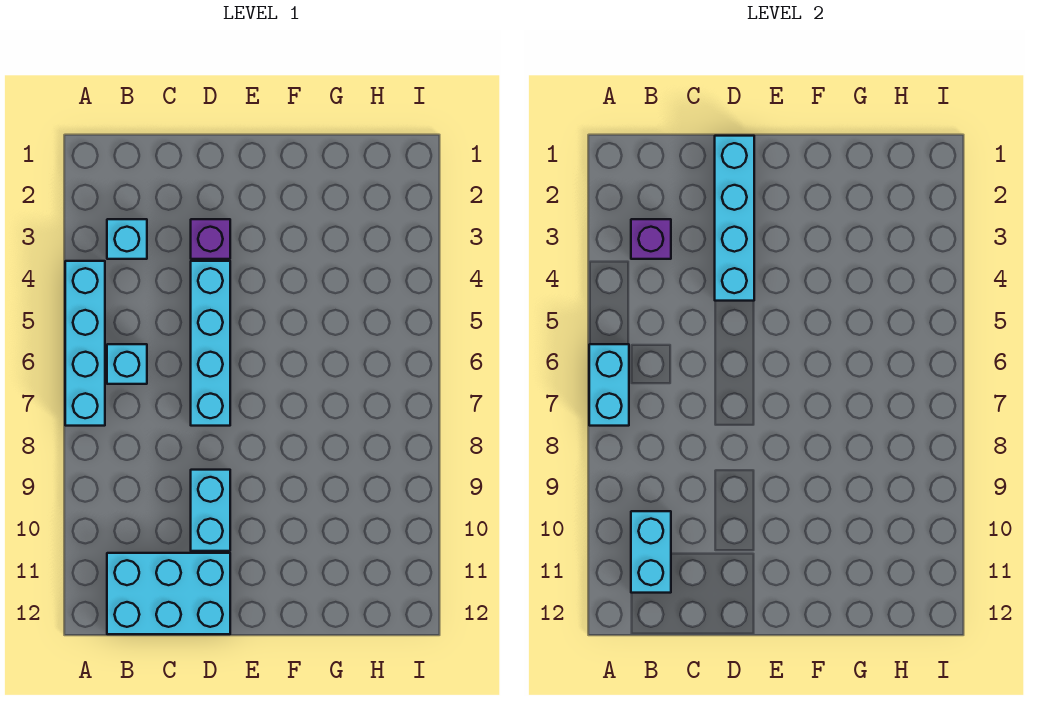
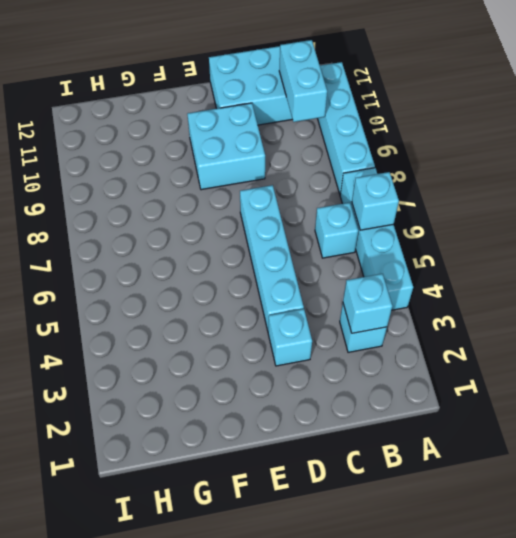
cyan brick A6:A7 level 2 -> cyan brick A6 level 2
purple brick B3 level 2 -> cyan brick B3 level 2
cyan brick D1:D4 level 2 -> cyan brick A8:A11 level 1
purple brick D3 level 1 -> cyan brick D3 level 1
cyan brick D9:D10 level 1 -> cyan brick D9:E10 level 1

